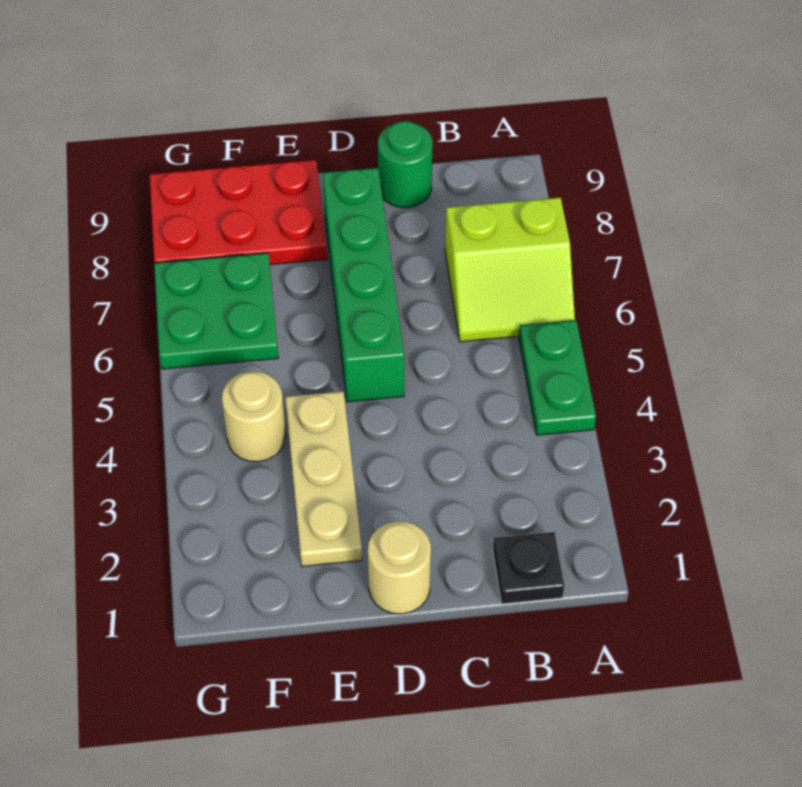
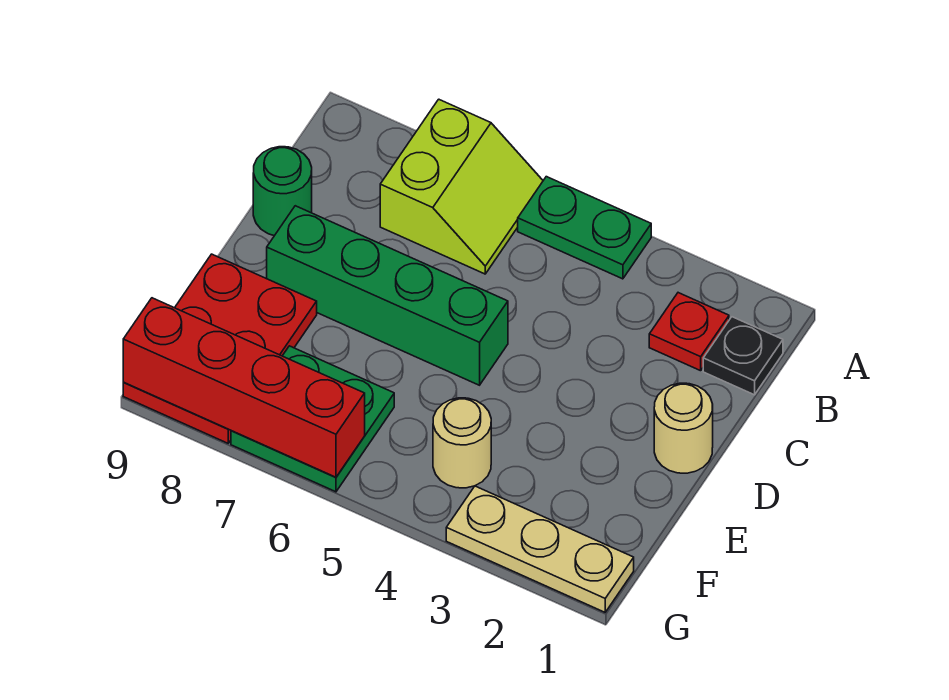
none -> red plate B2 level 1
tan plate E2:E4 level 1 -> tan plate G1:G3 level 1
none -> red brick G6:G9 level 2

